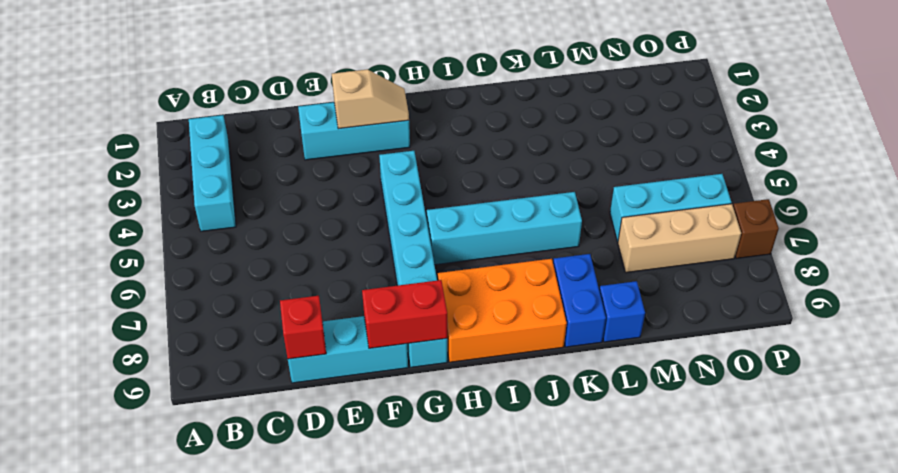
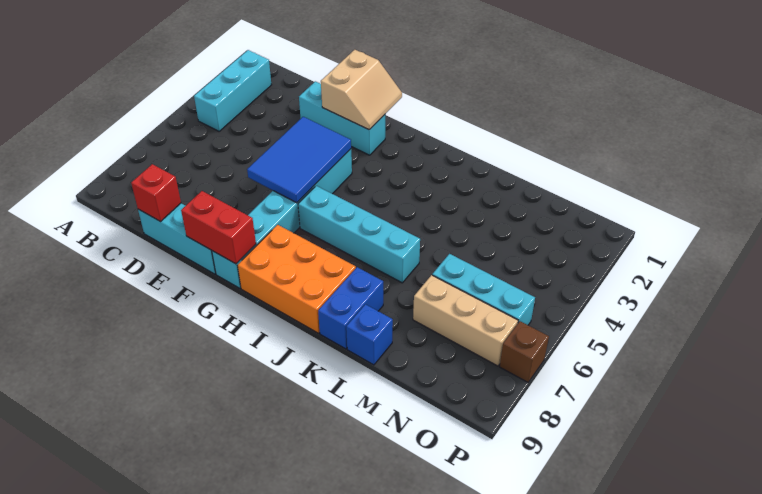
tan slope F2:G2 level 2 top F -> tan slope F1:G2 level 2 top F
none -> blue tile F4:G6 level 2

